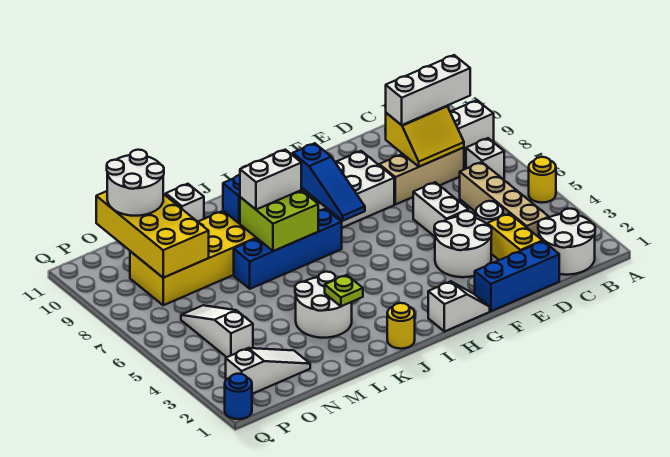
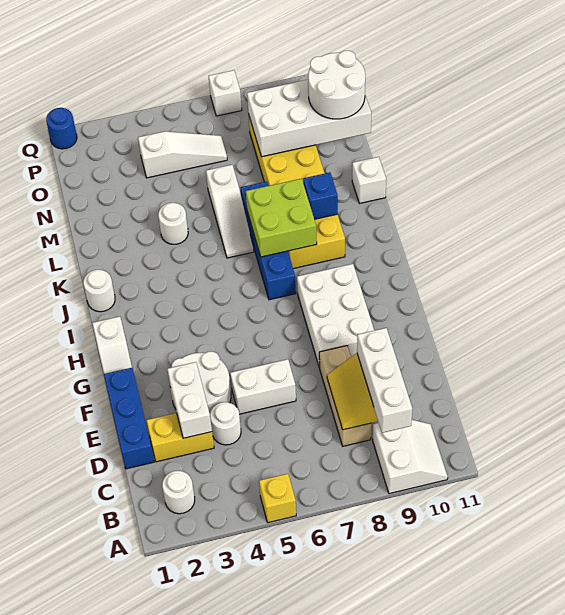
yellow round brick A5 level 1 -> yellow brick A5 level 1
white round brick B1:C2 level 1 -> white round brick B2 level 1
white brick B7 level 1 -> white brick Q7 level 1
tan brick C3:C6 level 1 -> none
blue slope H7:H9 level 2 top 9 -> none
yellow round brick J1 level 1 -> white round brick J1 level 1
white brick J8:K8 level 3 -> white brick D3:E3 level 2
white round brick K3:L4 level 1 -> white round brick L4 level 1
lime plate K3 level 2 -> none
white slope N2:P2 level 1 top P -> white slope K6:M6 level 1 top M
yellow brick N8:O11 level 2 -> white brick N8:O11 level 2

